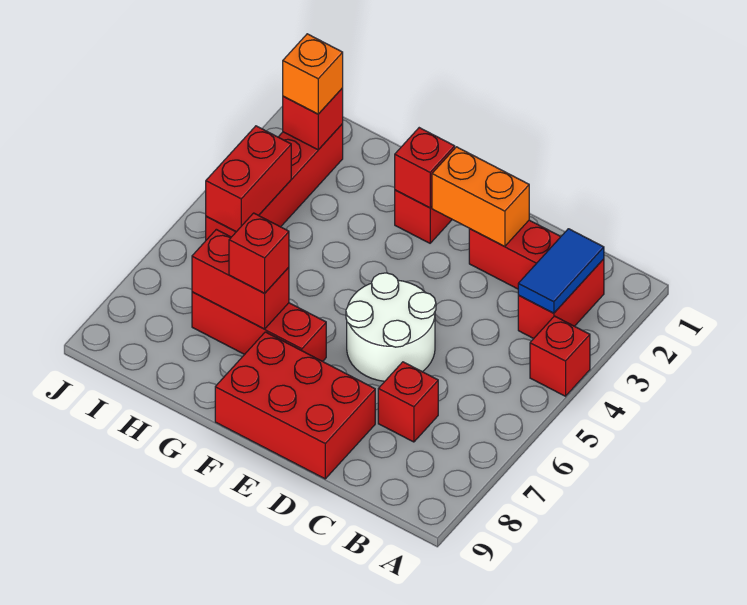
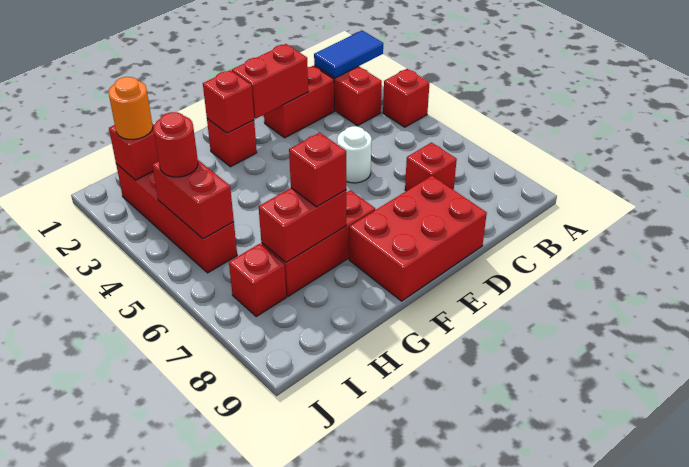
blue tile B2:B3 level 2 -> blue tile A2:B2 level 2
orange brick D2:E2 level 2 -> red brick D2:E2 level 2
white round brick D5:E6 level 1 -> white round brick D5 level 1
orange brick I2 level 3 -> orange round brick I2 level 3
none -> red round brick I4 level 3
none -> red brick I7 level 1

